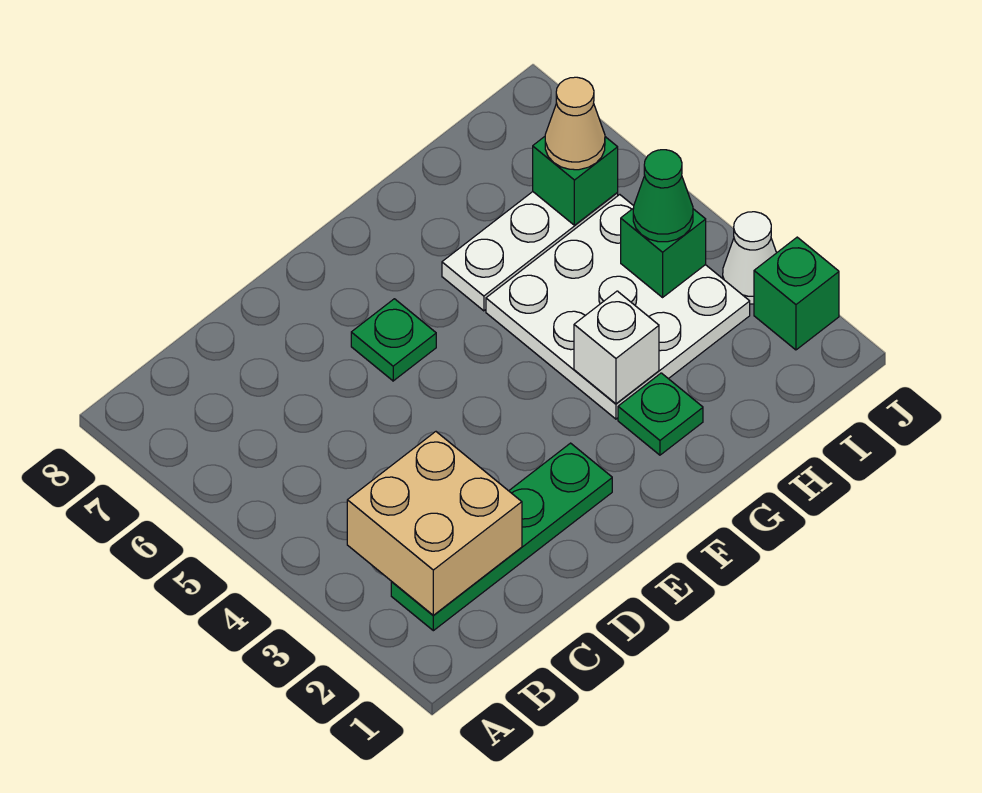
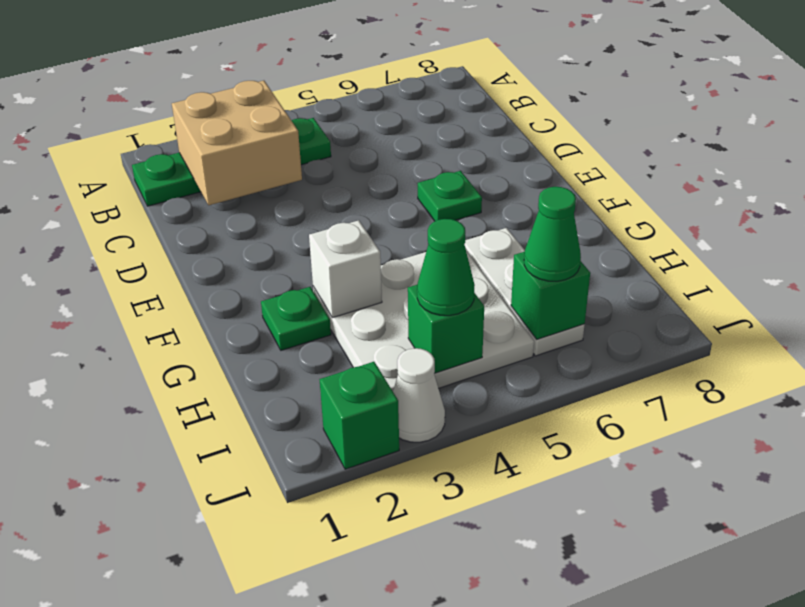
green plate B2:E2 level 1 -> green plate B1:B4 level 1
tan cone I6 level 3 -> green cone I6 level 3

